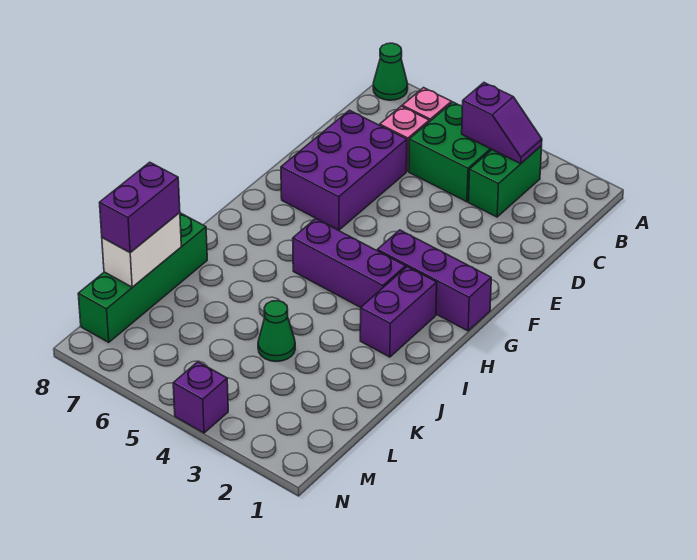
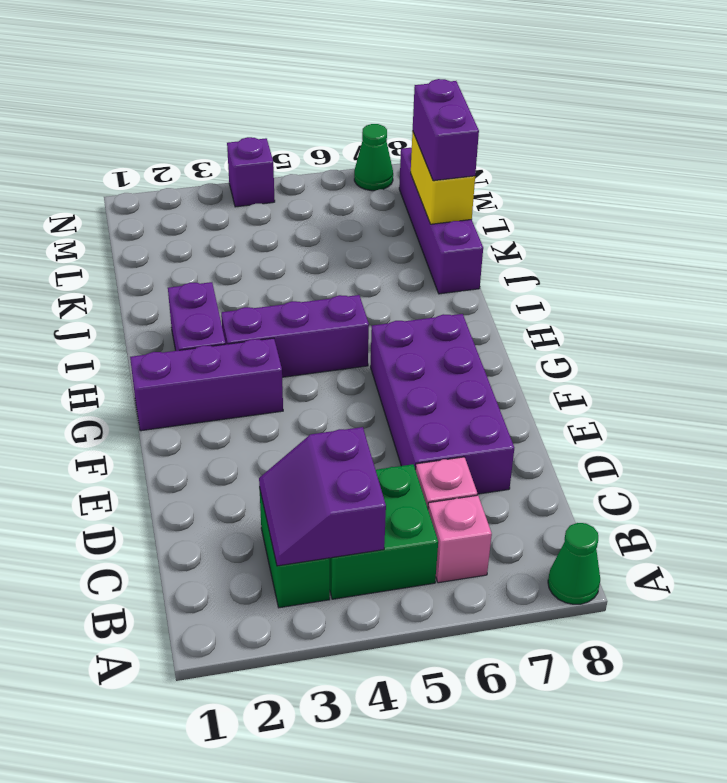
purple slope B3:B4 level 2 top 4 -> purple slope B3:C4 level 2 top 4
purple brick D6:F7 level 1 -> purple brick D6:G7 level 1
green brick J8:M8 level 1 -> purple brick J8:M8 level 1
green cone K4 level 1 -> green cone N7 level 1
white brick K8:L8 level 2 -> yellow brick K8:L8 level 2

